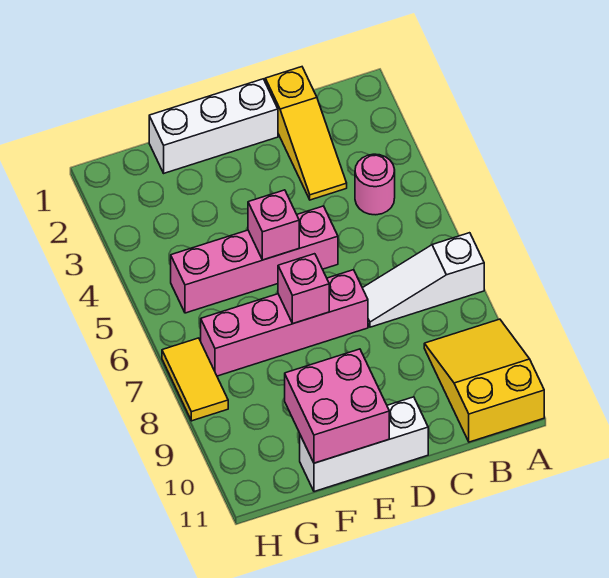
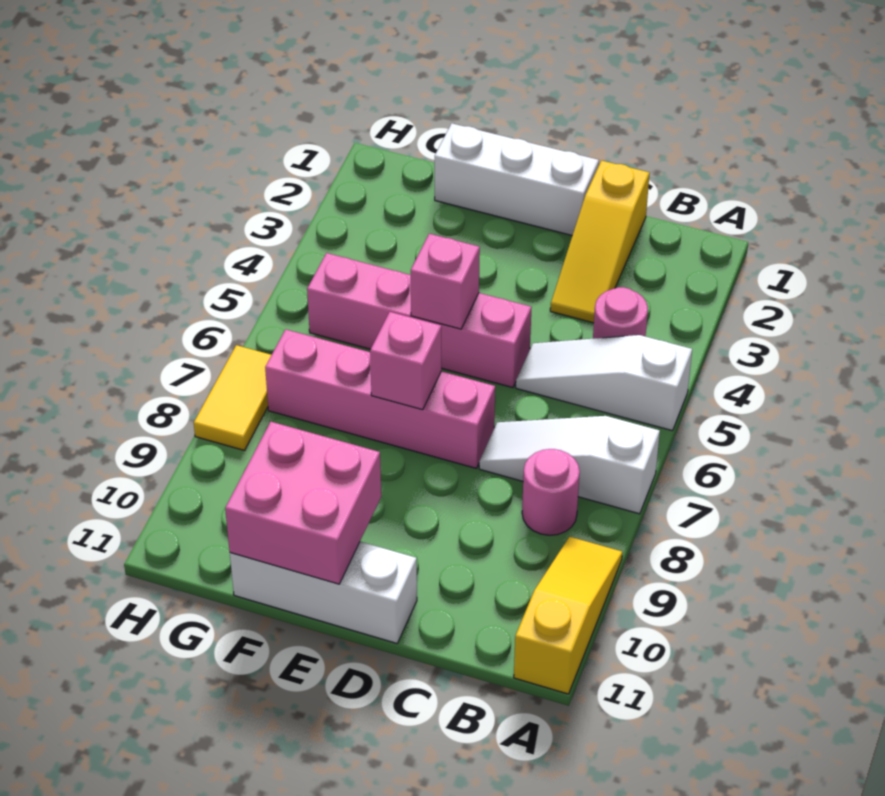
none -> white slope A5:C5 level 1 top A
yellow slope A9:B11 level 1 top 11 -> yellow slope A9:A11 level 1 top 11
none -> pink round brick B8 level 1

